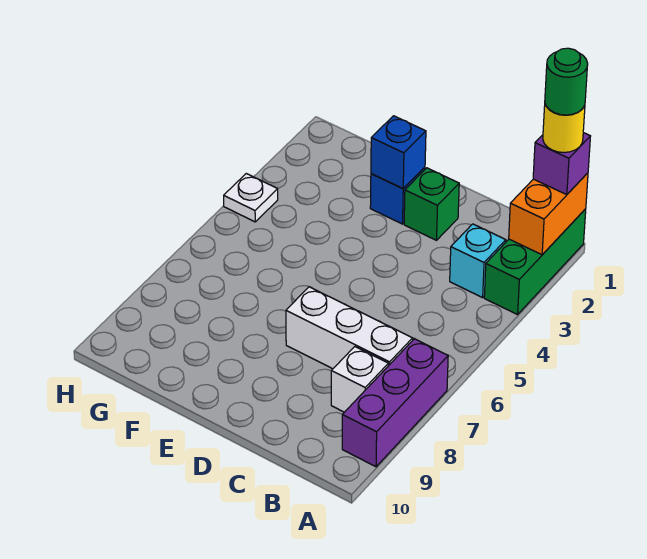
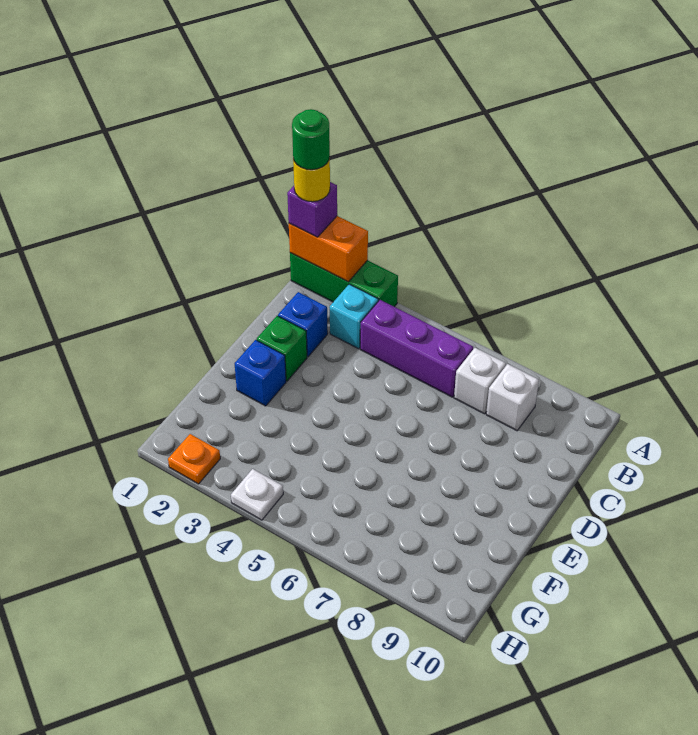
purple brick A7:A9 level 1 -> purple brick B4:B6 level 1
white brick B7:D7 level 1 -> white brick B7 level 1
blue brick E2 level 2 -> blue brick C2 level 1
none -> orange plate H2 level 1

